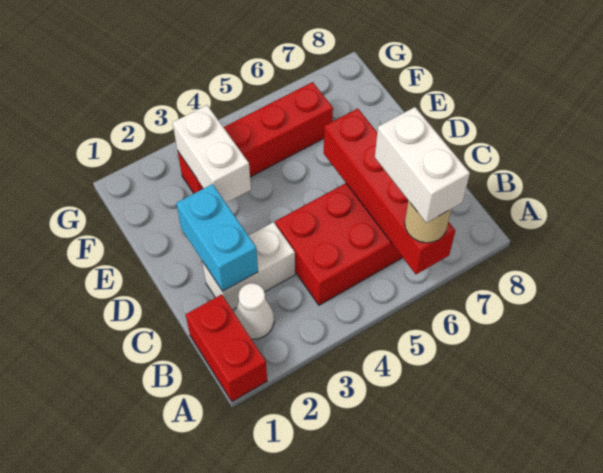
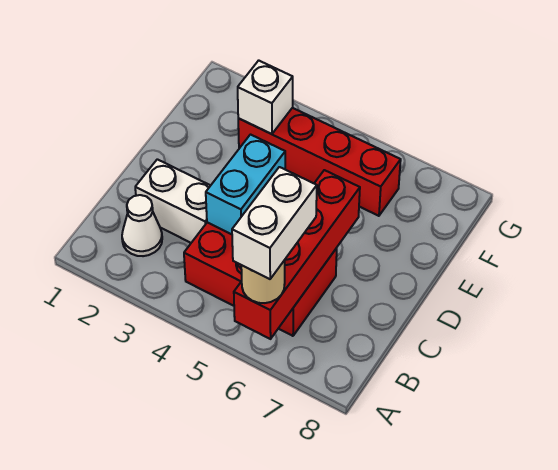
red brick A1:B1 level 1 -> none
cyan brick C2:D2 level 2 -> cyan brick C4:D4 level 2
white brick E3:F3 level 2 -> white brick F3 level 2

